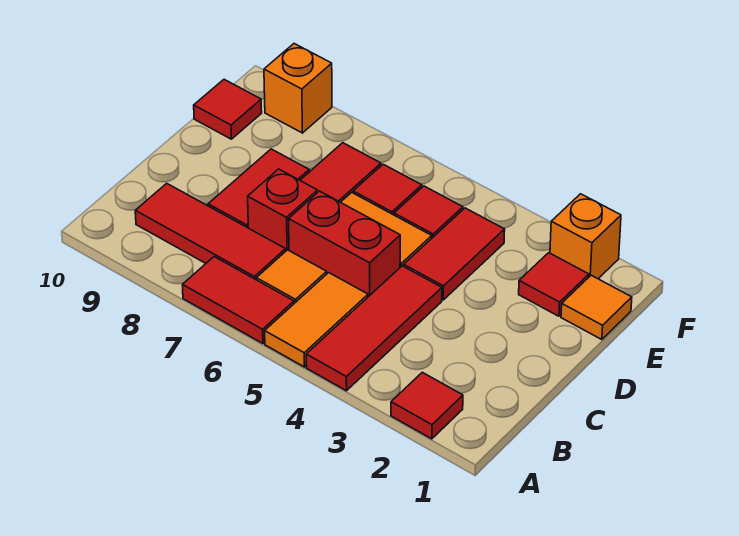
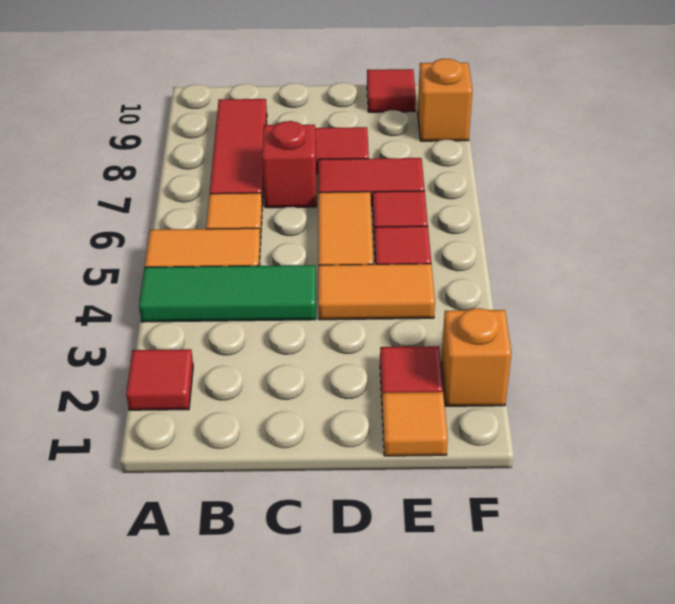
red tile A4:C4 level 1 -> green tile A4:C4 level 1
red tile A6:A7 level 1 -> none
red brick C5:C6 level 1 -> none
red tile D4:E4 level 1 -> orange tile D4:E4 level 1

